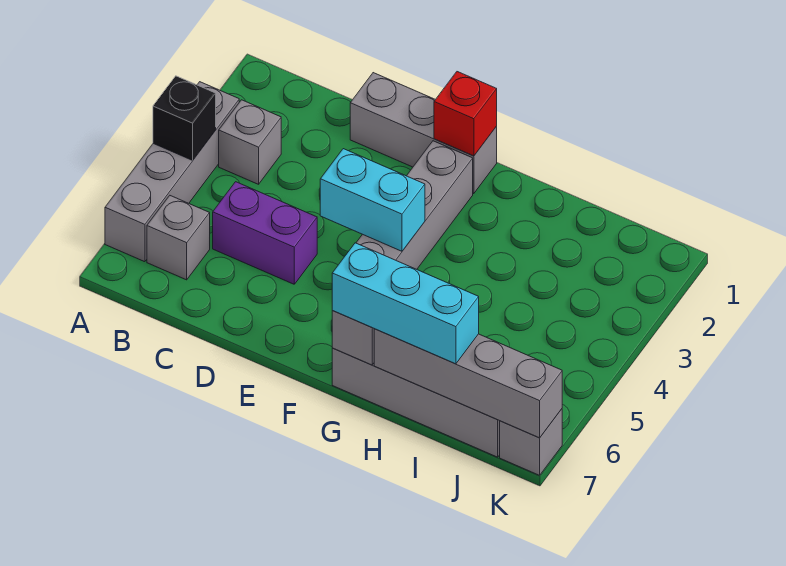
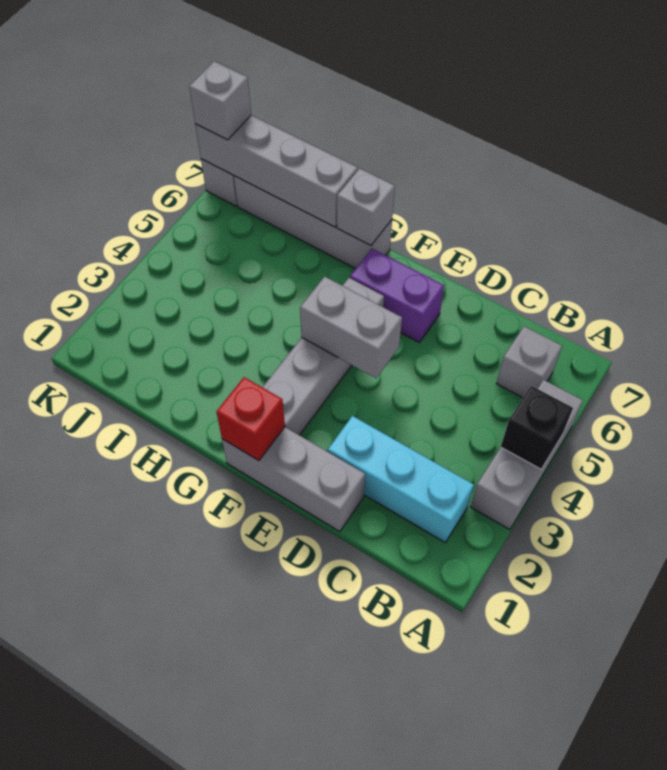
grey brick A3:A6 level 1 -> grey brick A3:A5 level 1
grey brick B3 level 1 -> grey brick K7 level 3
purple brick C5:D5 level 1 -> purple brick E6:F6 level 1
cyan brick E4:F4 level 2 -> grey brick E4:F4 level 2
cyan brick G7:I7 level 3 -> cyan brick B2:D2 level 1

